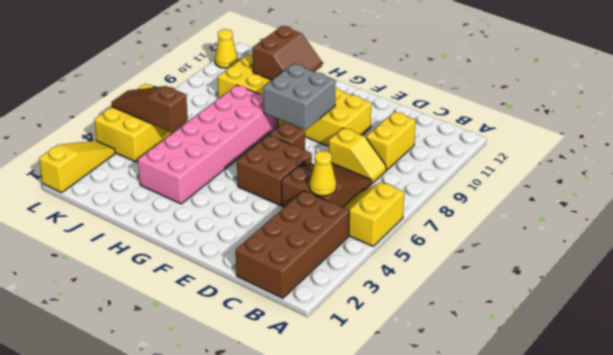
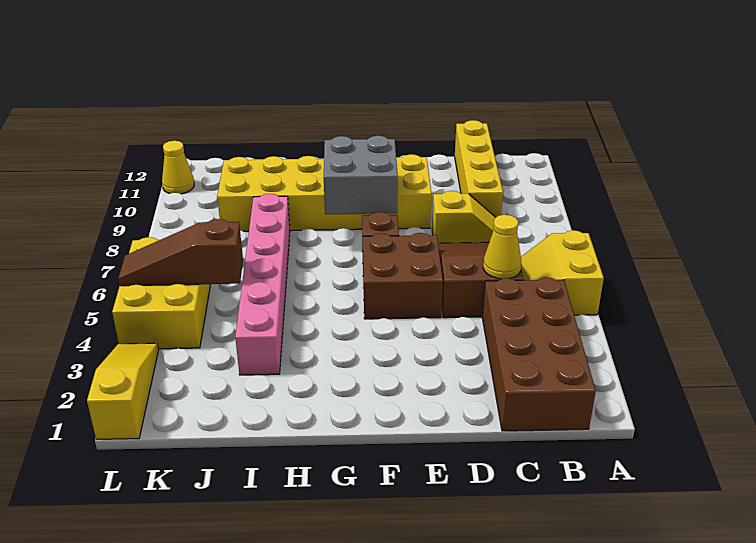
yellow brick C9:C10 level 1 -> yellow brick C9:C12 level 1
pink brick H3:I8 level 1 -> pink brick I3:I8 level 1
brown slope H10:I11 level 2 top I -> none

